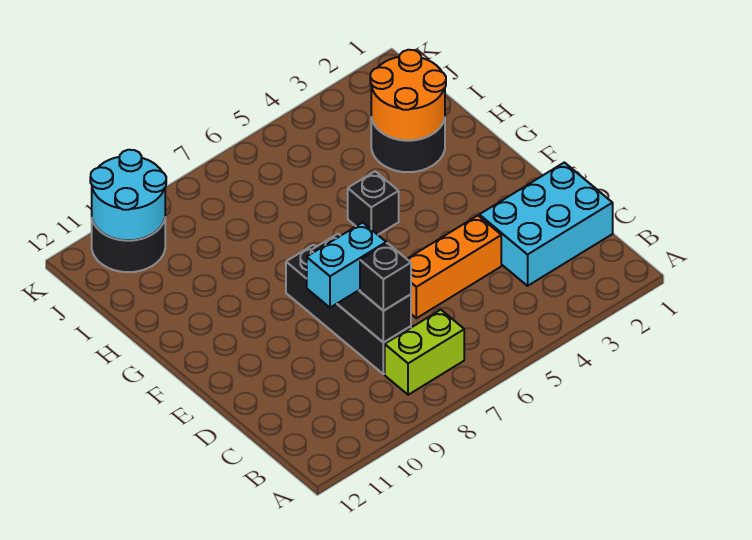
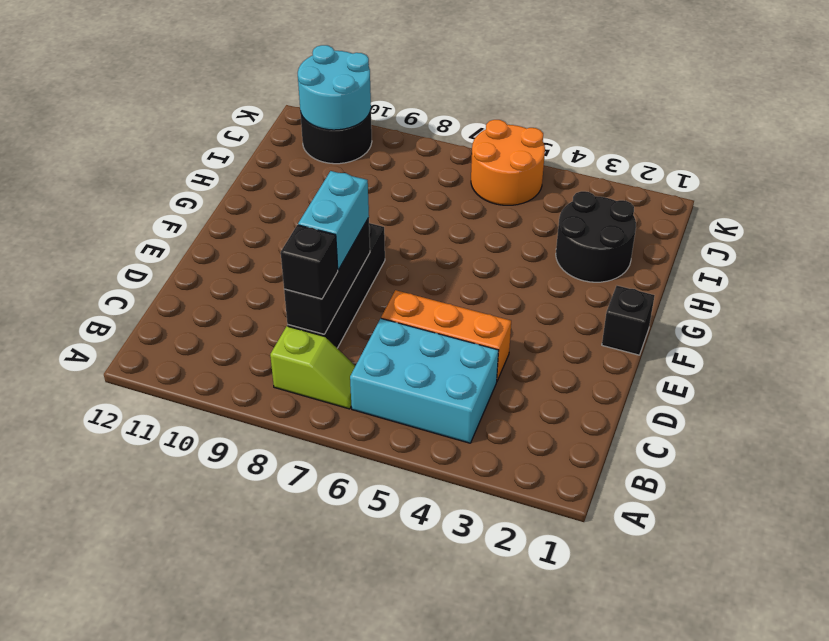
lime brick B7:B8 level 1 -> lime slope B7:B8 level 1 top 8
cyan brick C1:D3 level 1 -> cyan brick B4:C6 level 1
cyan brick D8:D9 level 3 -> cyan brick D8:E8 level 3
black brick G5 level 1 -> black brick F1 level 1
orange round brick H2:I3 level 2 -> orange round brick J5:K6 level 1

